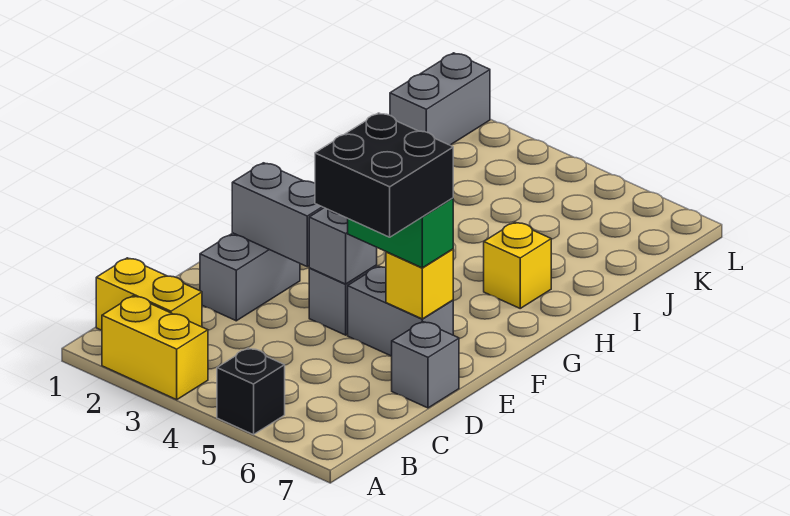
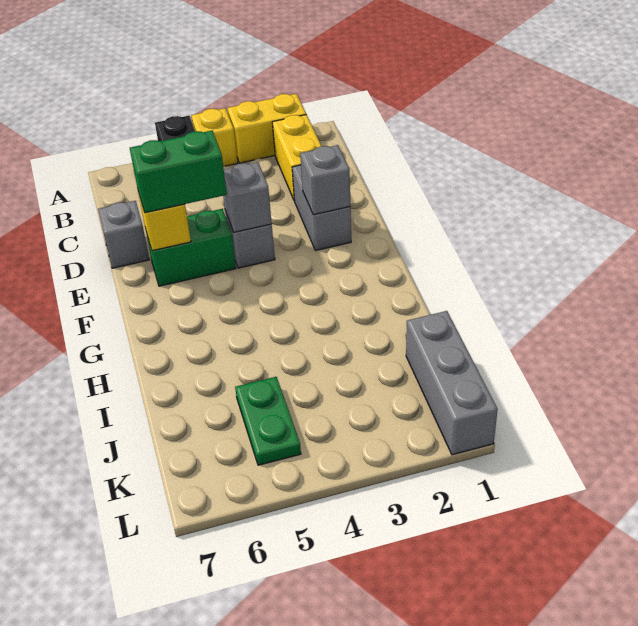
yellow brick B1:B2 level 1 -> yellow brick B2:C2 level 1
black brick D5:E6 level 4 -> none
grey brick E2:E3 level 2 -> grey brick E2 level 2
grey brick E5:E6 level 1 -> green brick E5:E6 level 1
yellow brick H6 level 1 -> yellow brick A4 level 1
none -> green plate J5:K5 level 1
grey brick K1:L1 level 1 -> grey brick J1:L1 level 1

